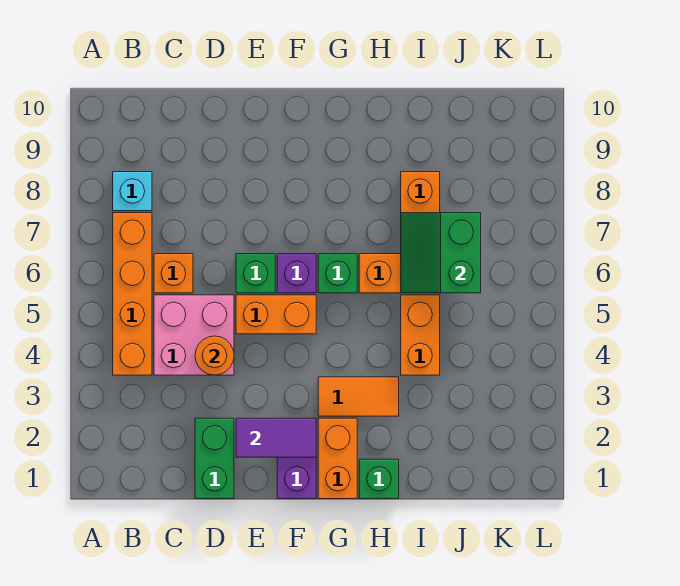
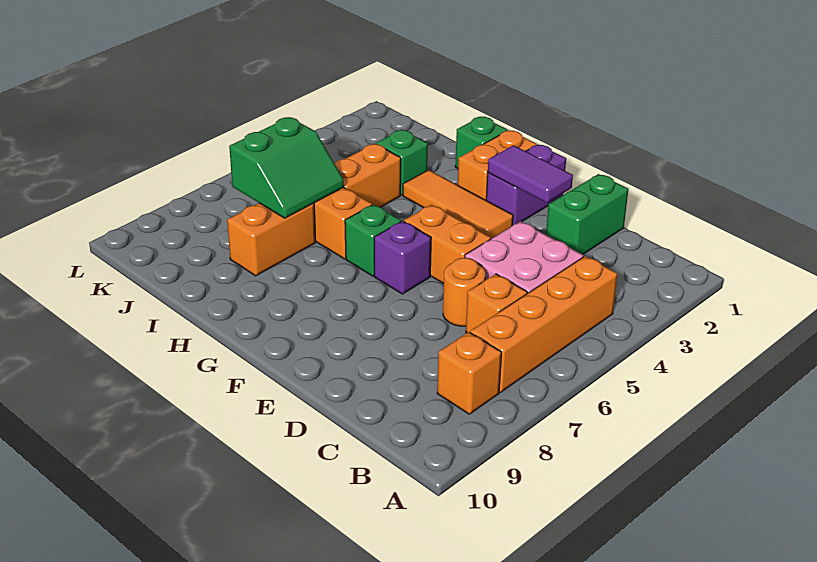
cyan brick B8 level 1 -> orange brick B8 level 1
orange round brick D4 level 2 -> orange round brick D6 level 1
green brick E6 level 1 -> green brick I3 level 1
orange tile G3:H3 level 1 -> orange tile F3:H3 level 1

